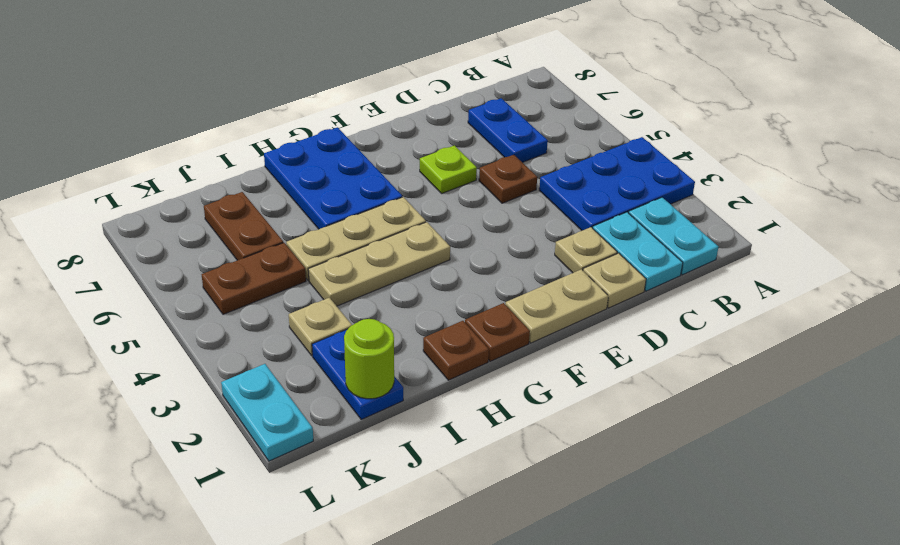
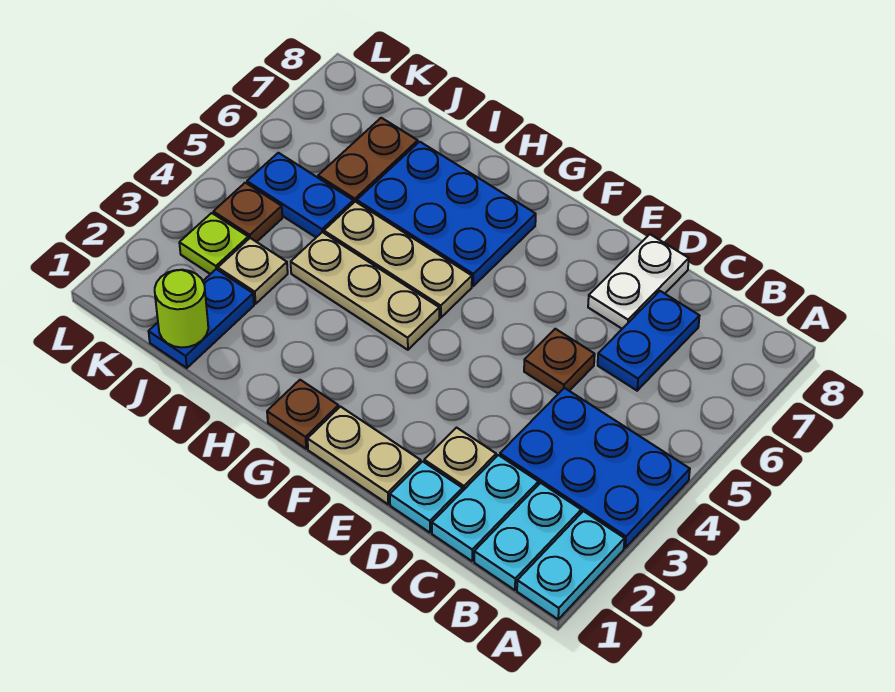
tan plate D1 level 1 -> cyan plate D1 level 1
none -> white plate D7:D8 level 1
lime plate E6 level 1 -> lime plate K3 level 1
blue plate G6:H8 level 1 -> blue plate G6:I7 level 1
brown plate H1 level 1 -> brown plate K4 level 1
brown plate J5:K5 level 1 -> blue plate J5:K5 level 1
cyan plate L1:L2 level 1 -> cyan plate A1:A2 level 1

